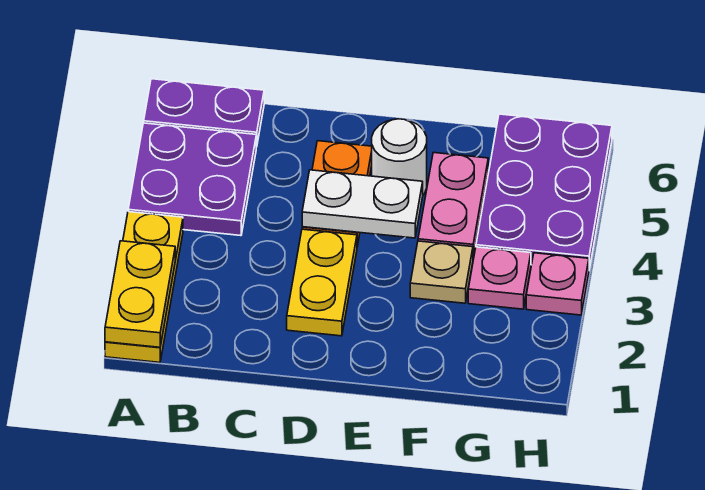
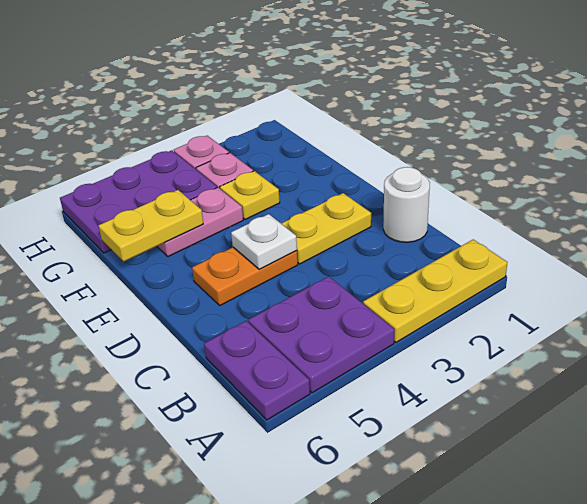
yellow plate A1:A2 level 2 -> yellow plate F5:F6 level 2
white plate D4:E4 level 2 -> white plate D4 level 2
white round brick E5 level 1 -> white round brick C1 level 1
tan plate F3 level 1 -> yellow plate F3 level 1

